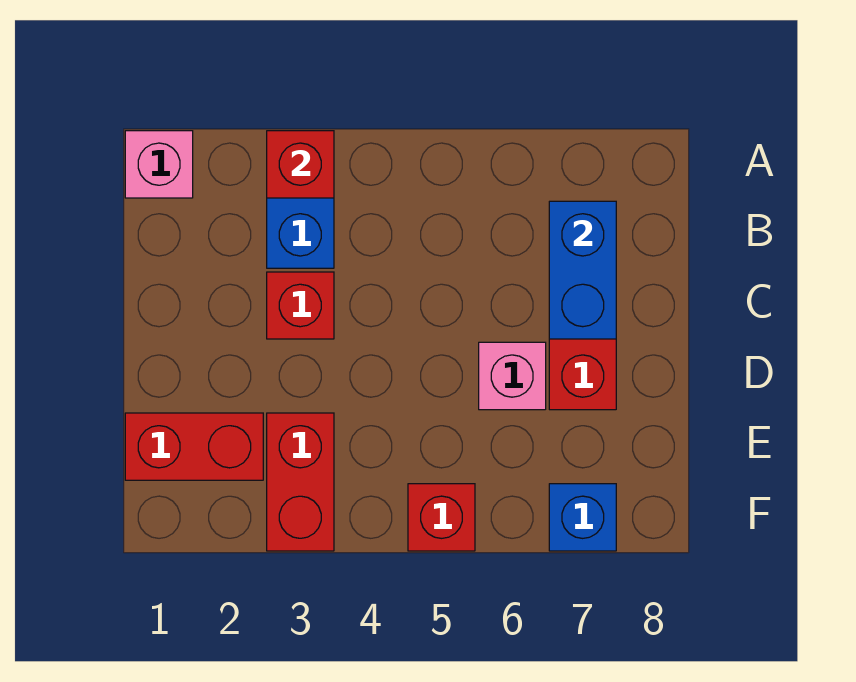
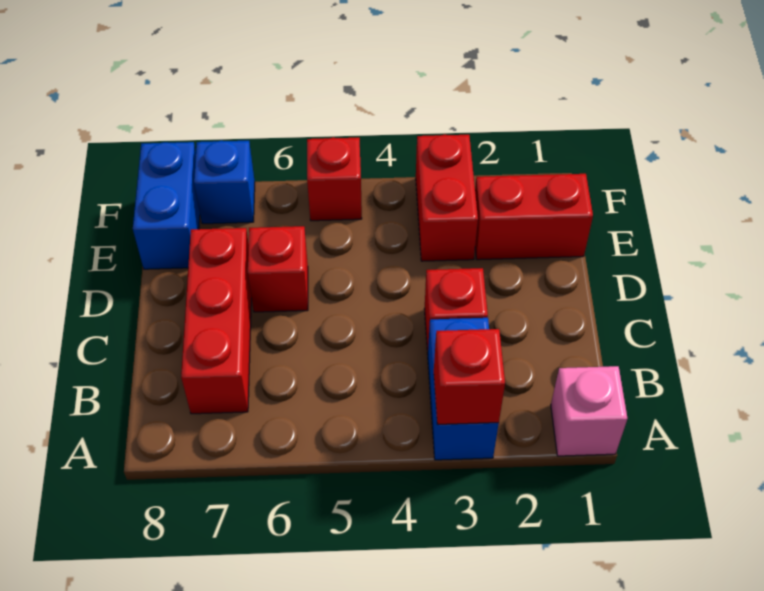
blue brick B7:C7 level 2 -> blue brick E8:F8 level 1
pink brick D6 level 1 -> red brick D6 level 1

